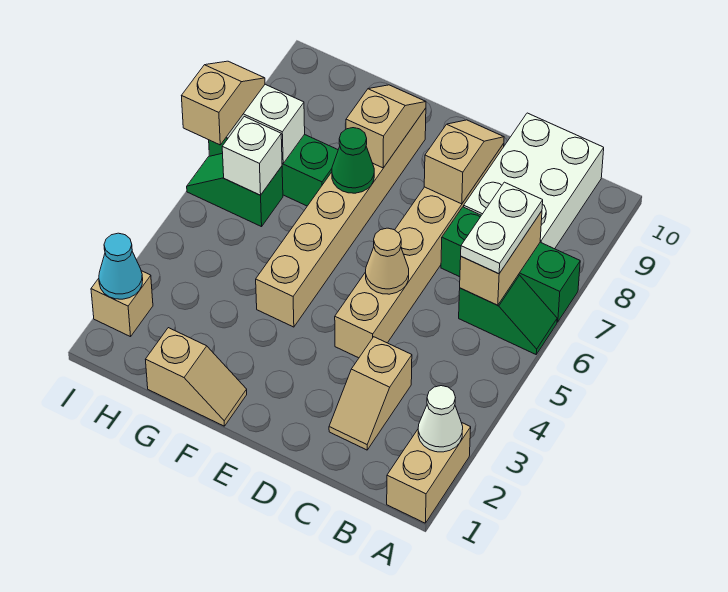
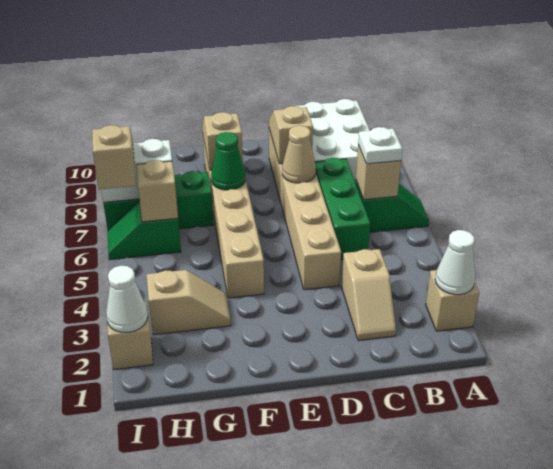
tan brick A1:A2 level 1 -> tan brick A2 level 1
green brick A7:C7 level 1 -> green brick C5:C7 level 1
tan brick B6:B7 level 2 -> tan brick B6 level 2
white plate B6:B7 level 3 -> white plate B6 level 3
tan cone D5 level 2 -> tan cone D7 level 2
tan slope F1:G1 level 1 top G -> tan slope G3:H3 level 1 top H
white brick H6 level 2 -> tan brick H6 level 2
cyan cone I2 level 2 -> white cone I2 level 2

